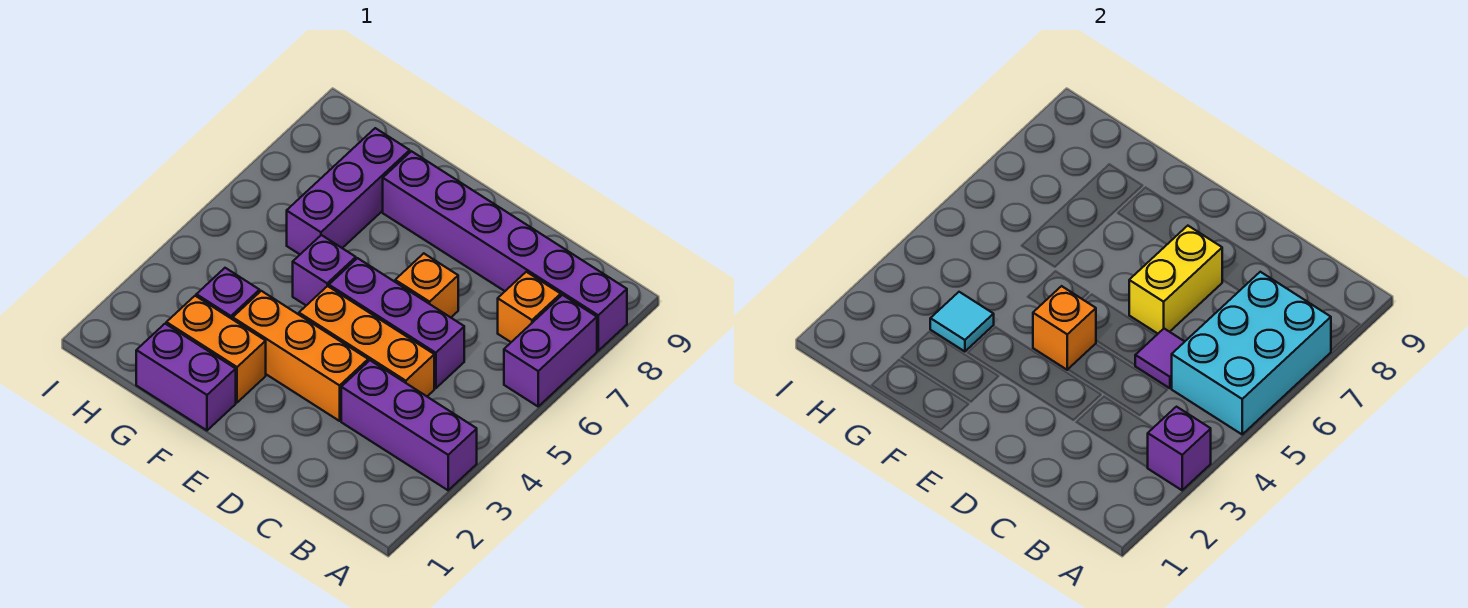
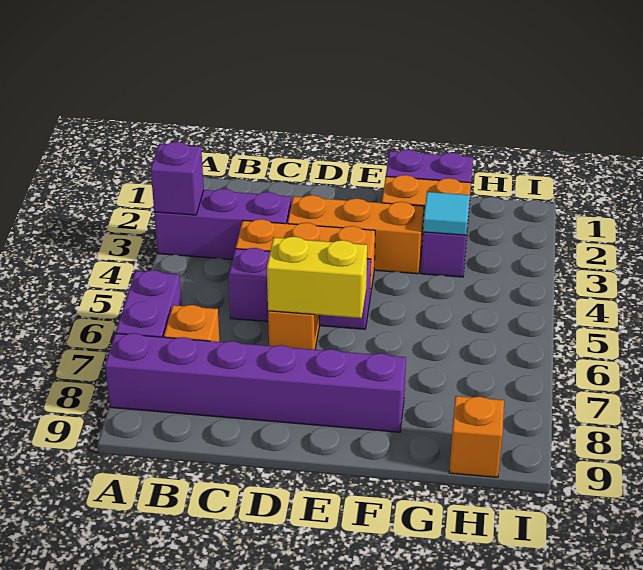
cyan brick A5:B7 level 2 -> none
purple tile C5 level 2 -> none
yellow brick D6:D7 level 2 -> yellow brick D6:E6 level 2
orange brick E4 level 2 -> orange brick H9 level 1
purple brick F5 level 1 -> none
purple brick G6:G8 level 1 -> none

